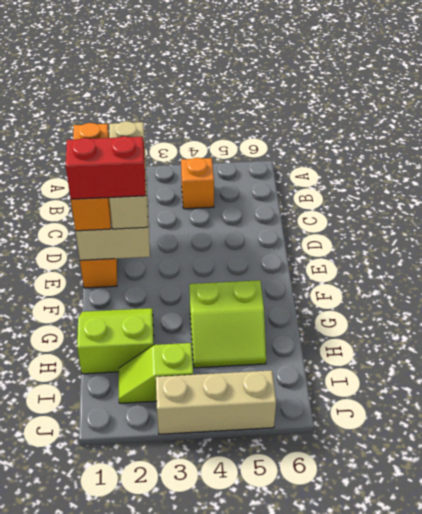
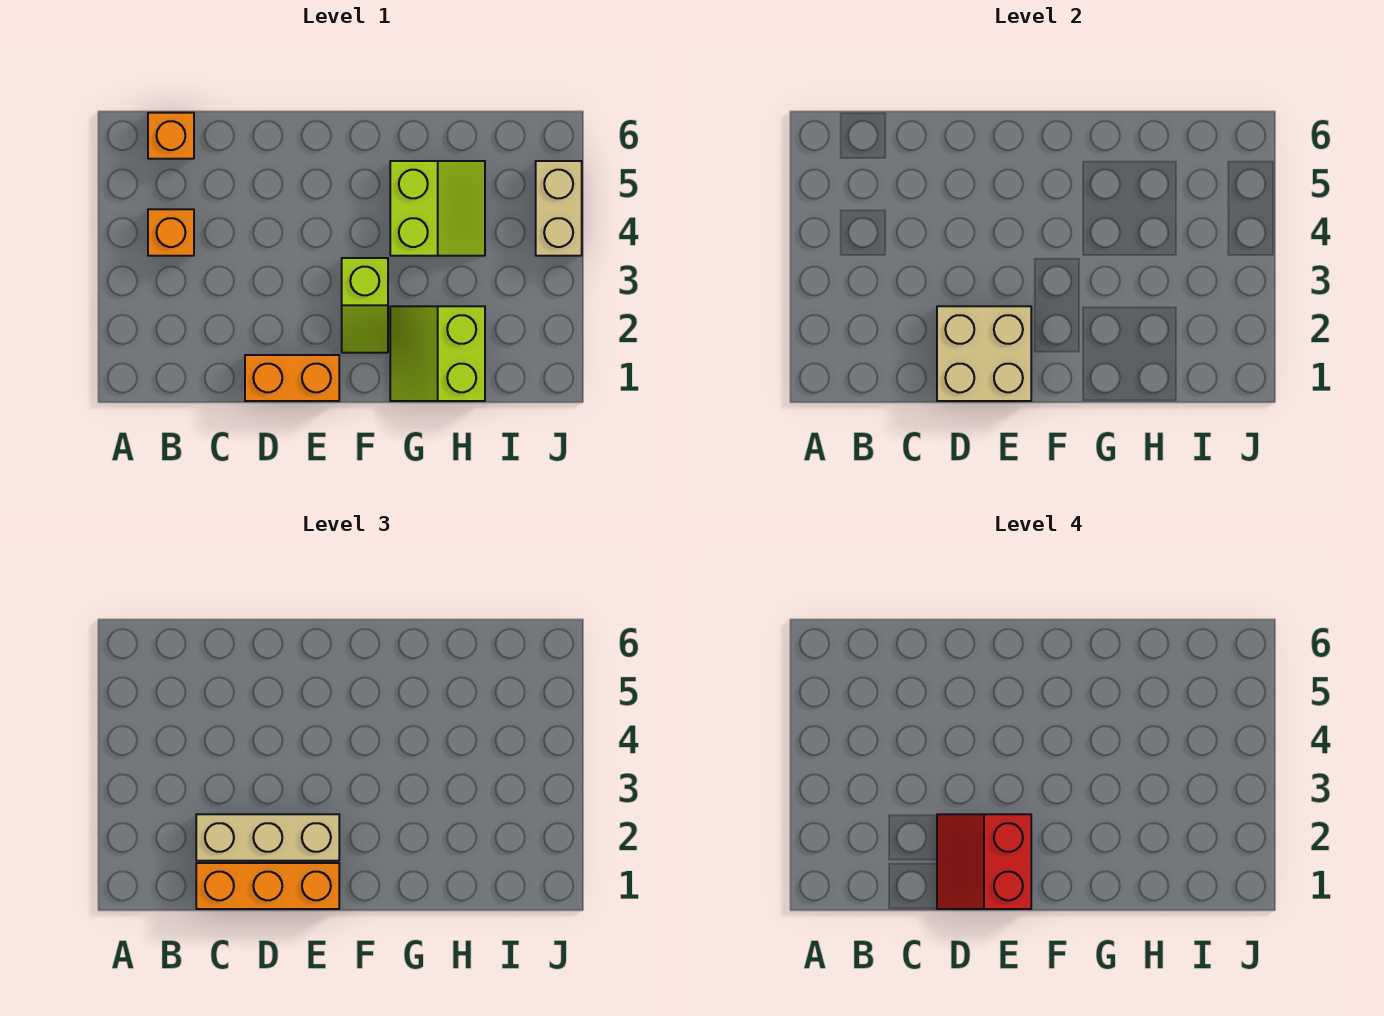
none -> orange brick B6 level 1
lime slope I2:I3 level 1 top 3 -> lime slope F2:F3 level 1 top 3
tan brick J3:J5 level 1 -> tan brick J4:J5 level 1

